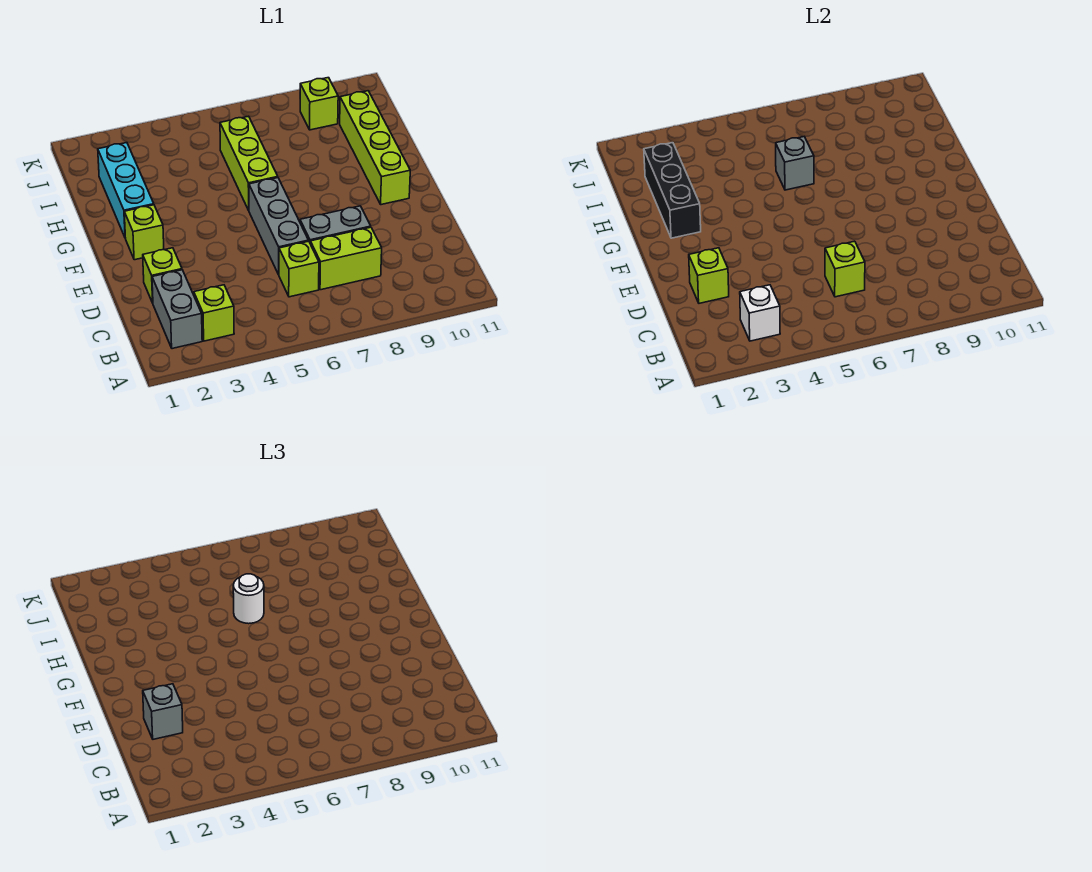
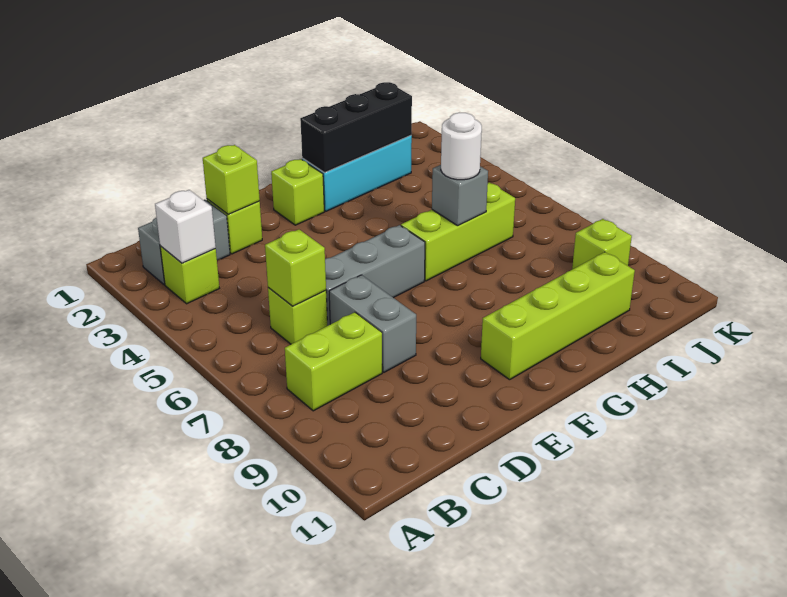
lime brick C7:C8 level 1 -> lime brick B8:C8 level 1
grey brick D2 level 3 -> none

